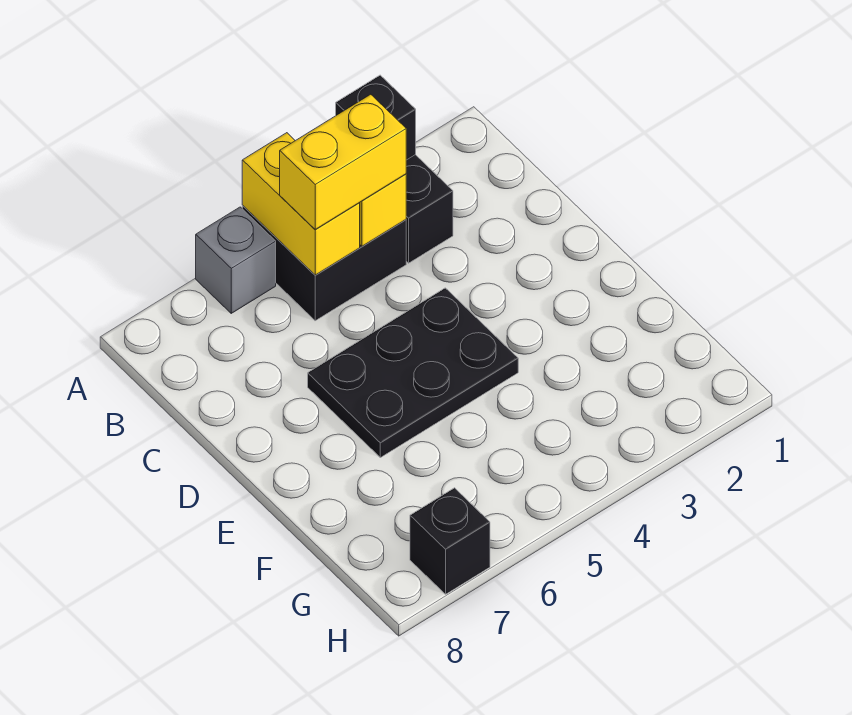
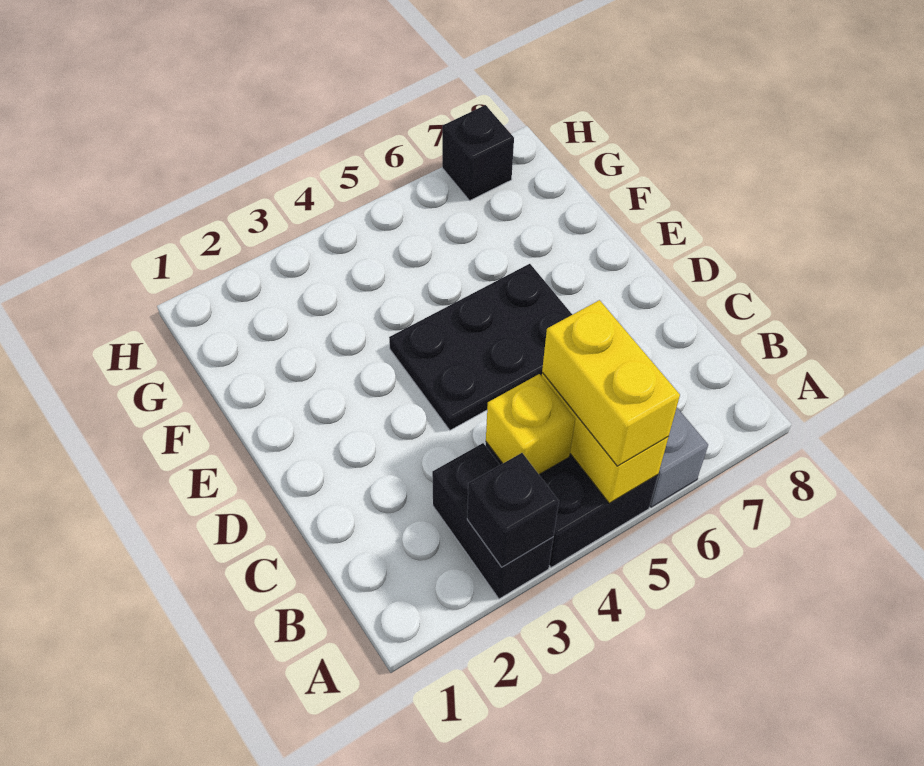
yellow brick B4:B5 level 3 -> yellow brick A5:B5 level 3

